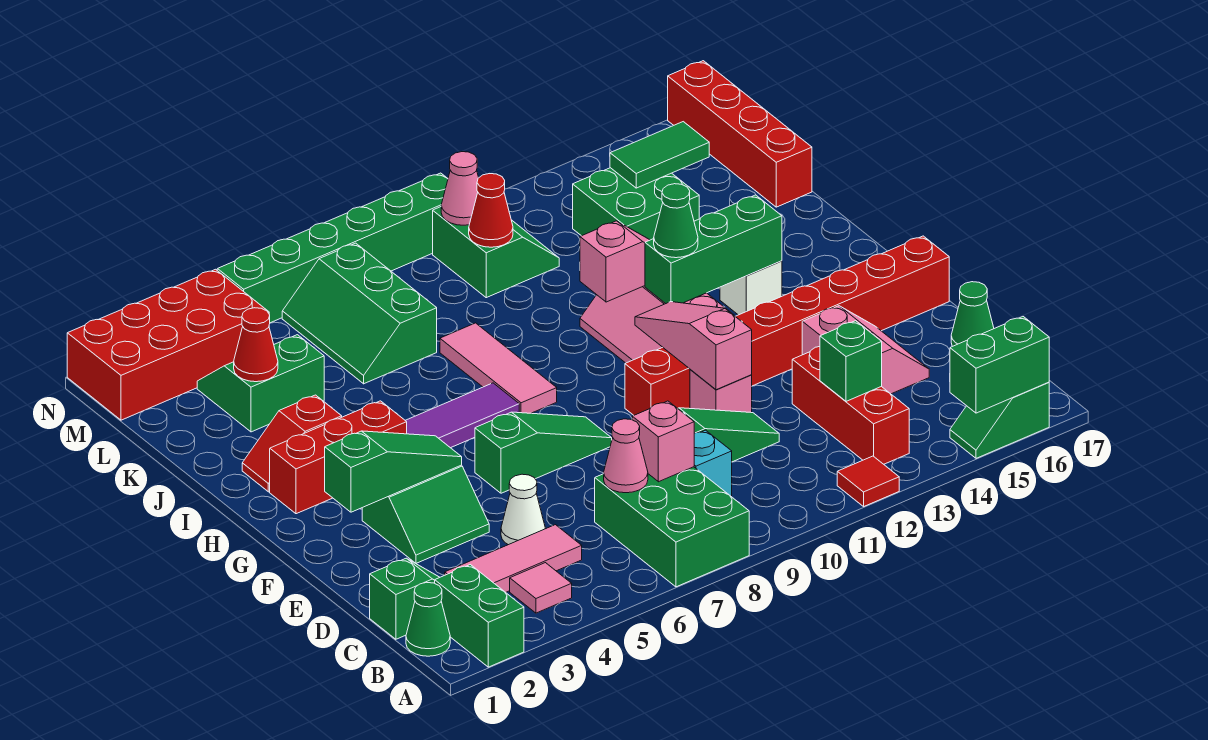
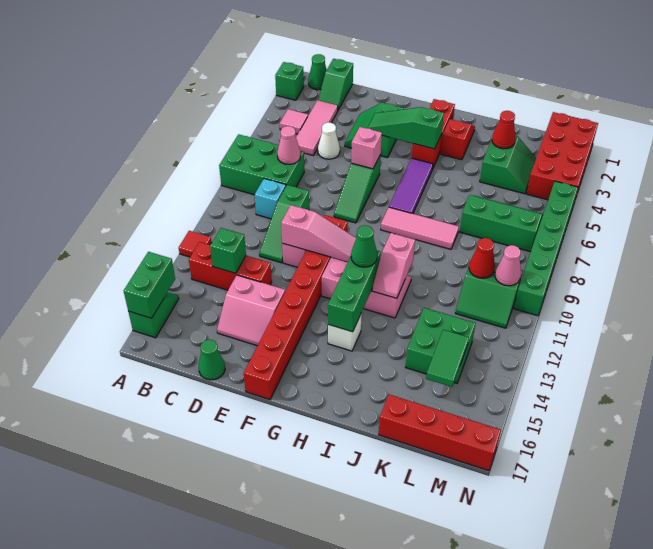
green brick A2:B2 level 1 -> green brick A2 level 1
pink brick C8 level 2 -> pink brick F6 level 2
green slope F2:F4 level 2 top 2 -> green slope F4:H4 level 2 top H

